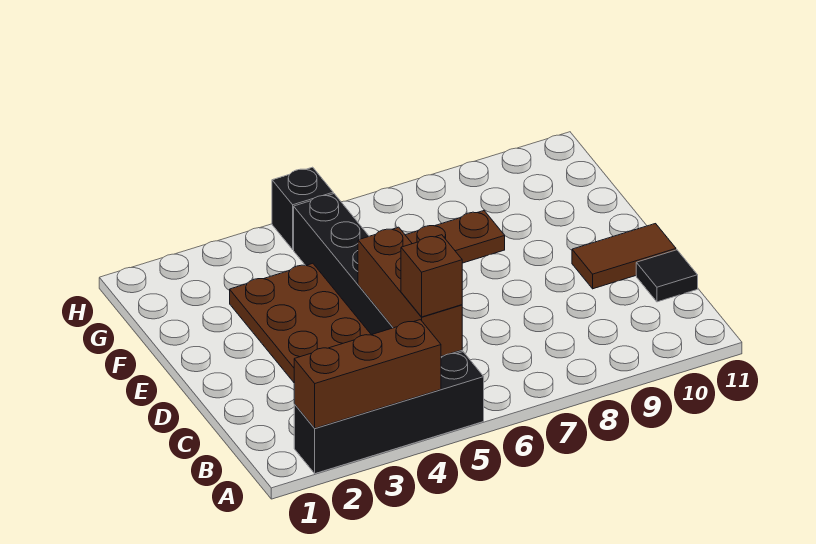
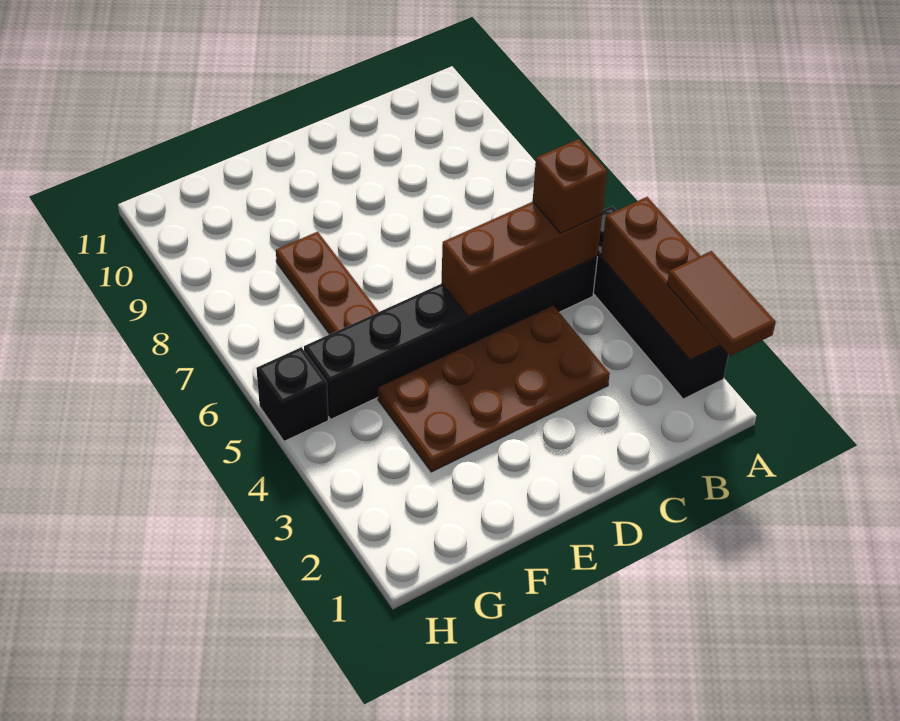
black tile C11 level 1 -> none
brown tile D10:D11 level 1 -> brown tile A1:A2 level 3

